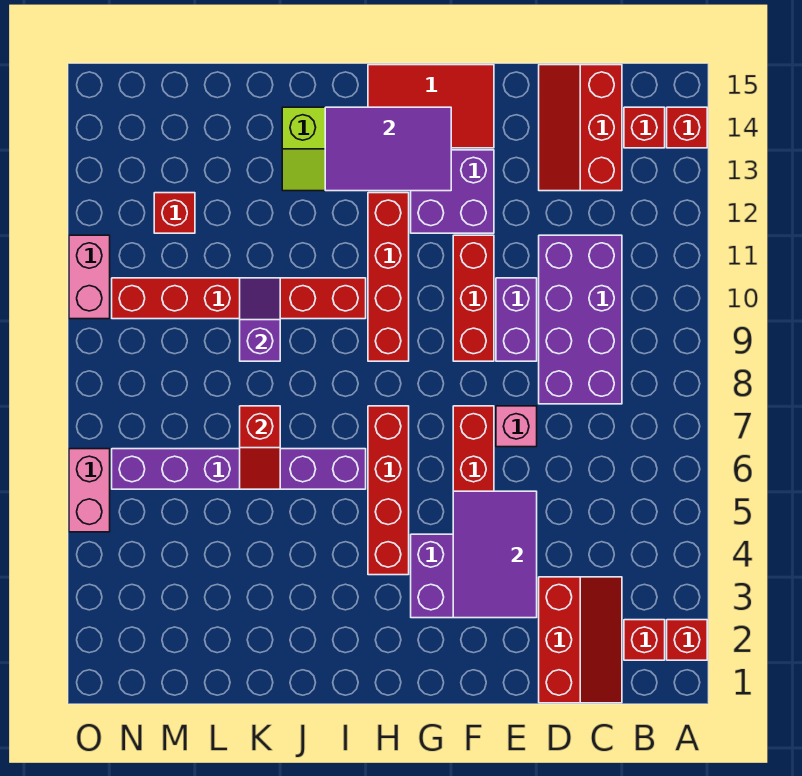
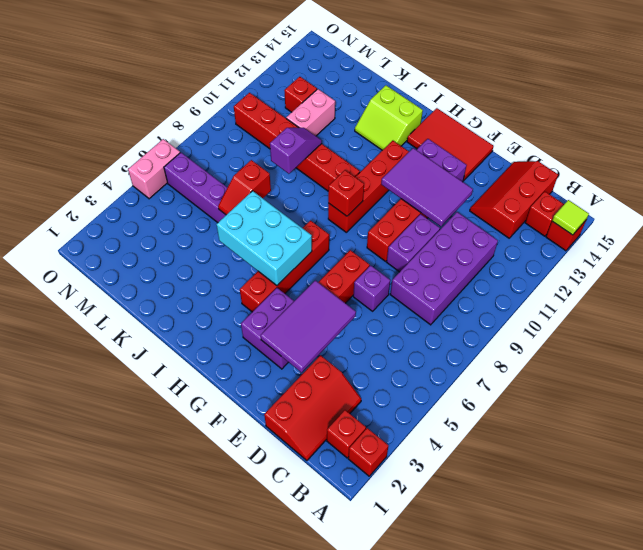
none -> lime tile A14 level 2
pink brick E7 level 1 -> purple brick E7 level 1
purple tile G13:I14 level 2 -> purple tile E11:G12 level 2
none -> cyan brick H5:J6 level 2
none -> red brick H9 level 2
pink brick O10:O11 level 1 -> pink brick L11:L12 level 1

